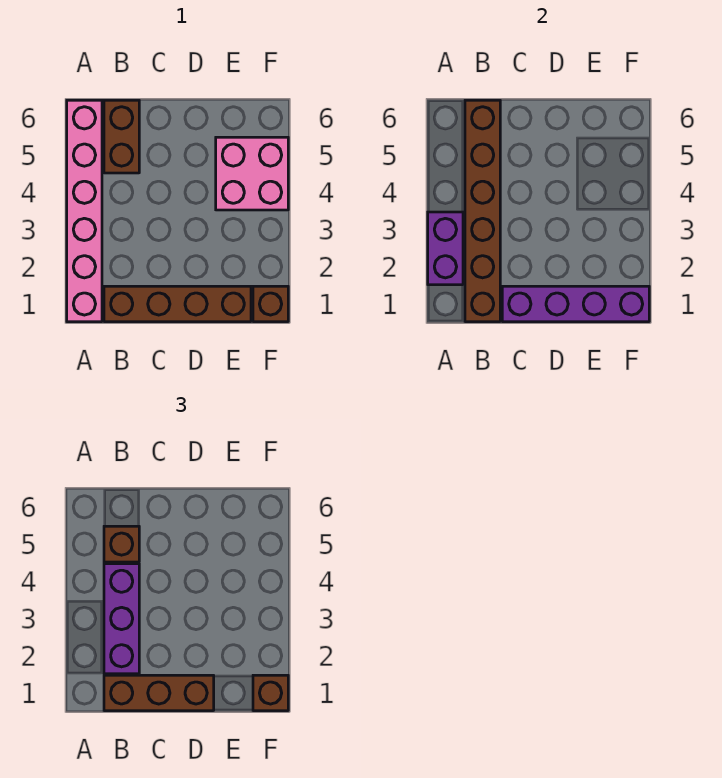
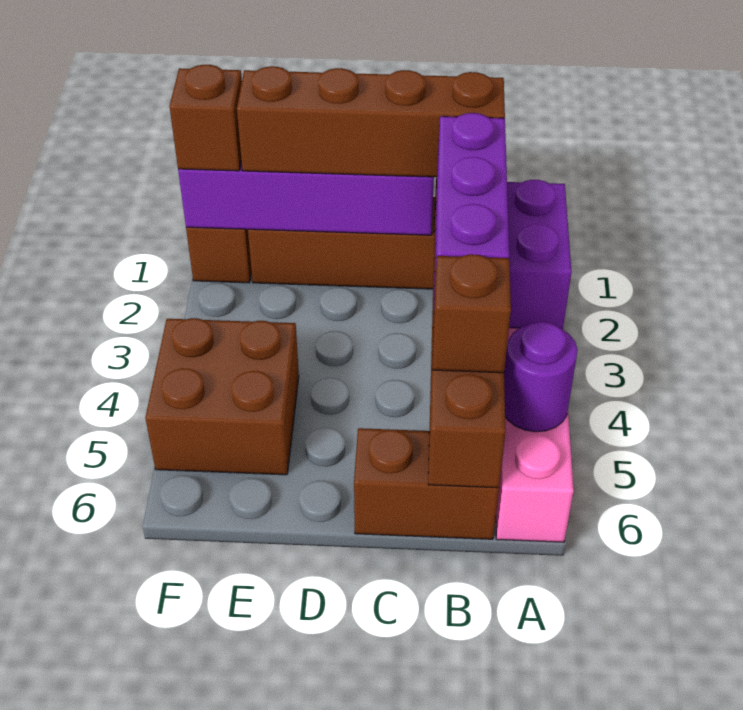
none -> purple round brick A5 level 2
brown brick B1:D1 level 3 -> brown brick B1:E1 level 3
brown brick B5:B6 level 1 -> brown brick B6:C6 level 1
pink brick E4:F5 level 1 -> brown brick E4:F5 level 1

